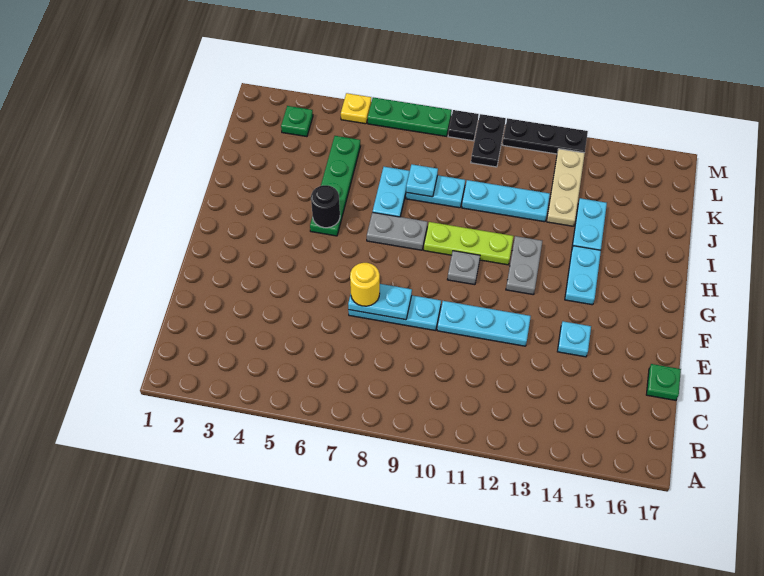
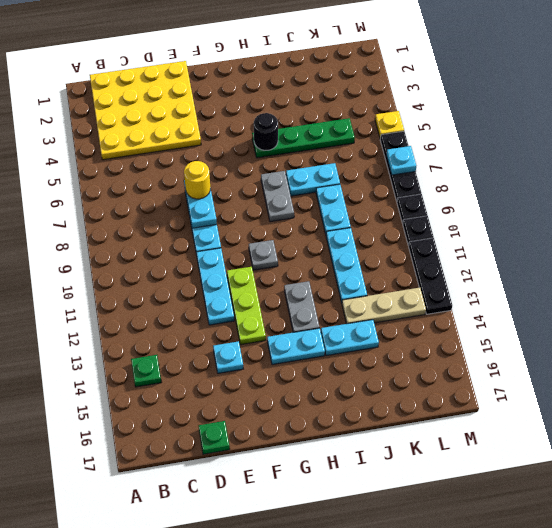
none -> yellow plate B1:E4 level 1
grey plate G12:H12 level 1 -> grey plate H12:H13 level 1
lime plate H9:H11 level 1 -> lime plate F11:F13 level 1
cyan plate J8 level 2 -> cyan plate M7 level 2
green plate L3 level 1 -> green plate B14 level 1
black plate L10:M10 level 1 -> black plate M10 level 1
green plate M6:M8 level 1 -> black plate M6:M8 level 1

